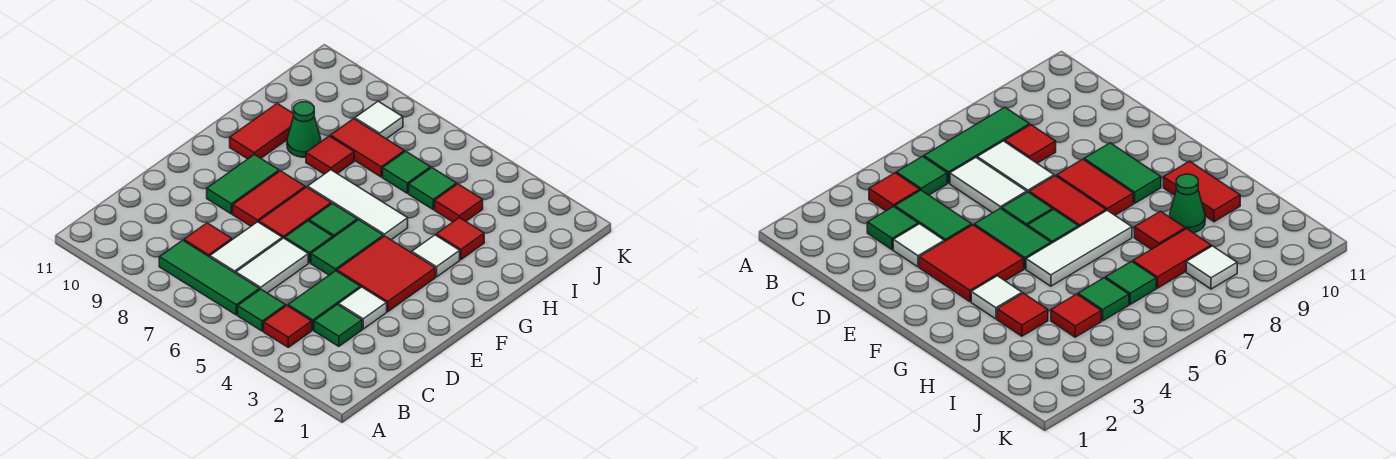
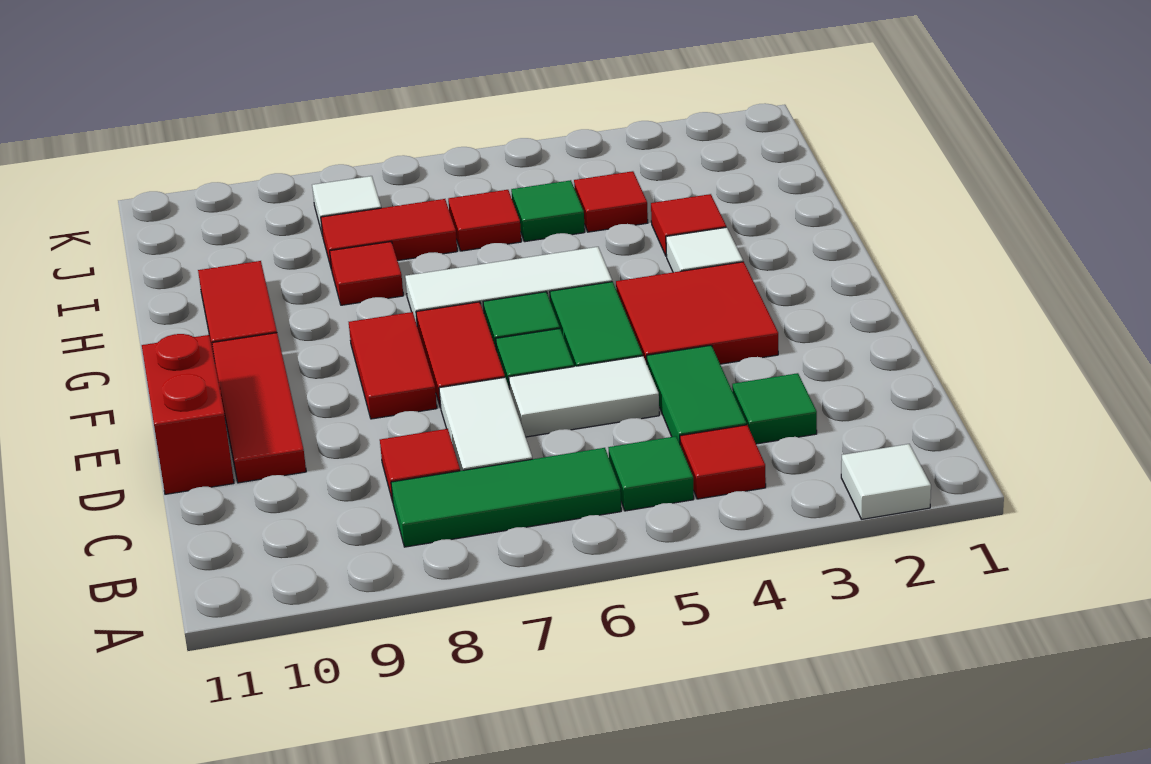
white tile C6:D6 level 1 -> white tile D5:D6 level 1
white tile D3 level 1 -> white tile A2 level 1
none -> red tile D10:F10 level 1
none -> red brick D11:E11 level 1
green tile E9:F9 level 1 -> none
green cone H9 level 1 -> none
green tile I6 level 1 -> red tile I6 level 1

